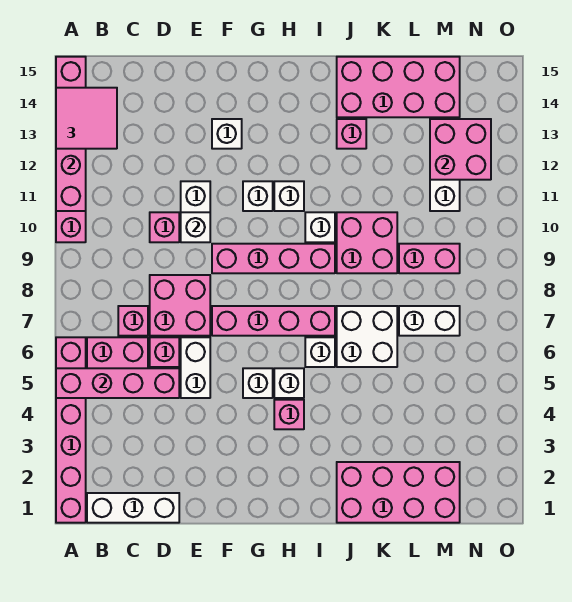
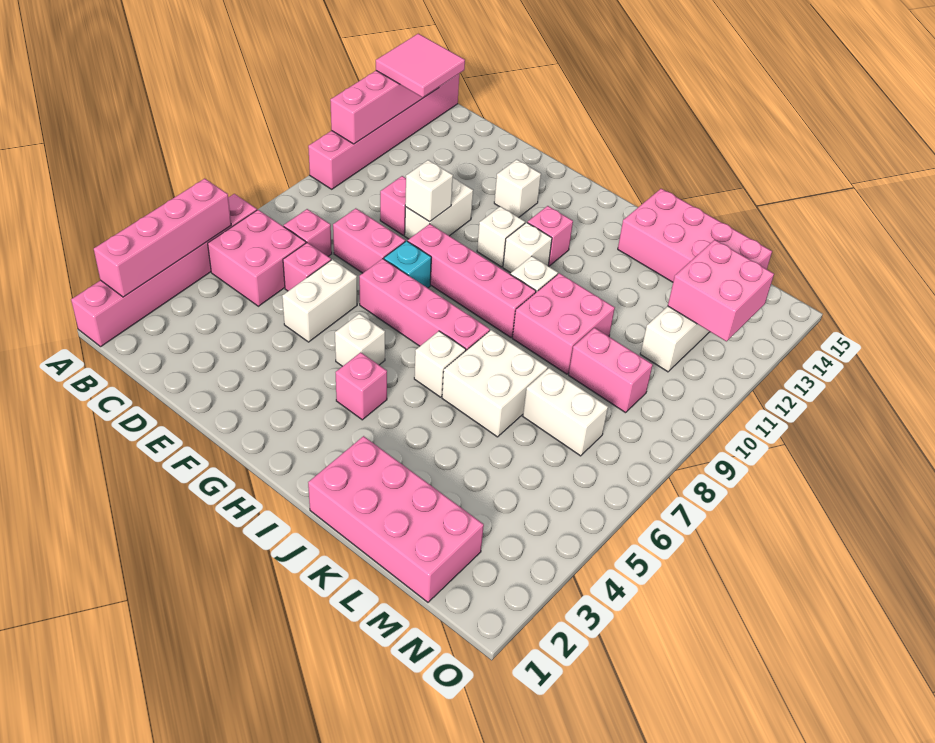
pink brick A5:D5 level 2 -> pink brick A2:A5 level 2
white brick B1:D1 level 1 -> none
pink brick D7:E8 level 1 -> pink brick D8:E8 level 1
none -> cyan brick F8 level 1
white brick H5 level 1 -> none
pink brick J13 level 1 -> pink brick H12 level 1

